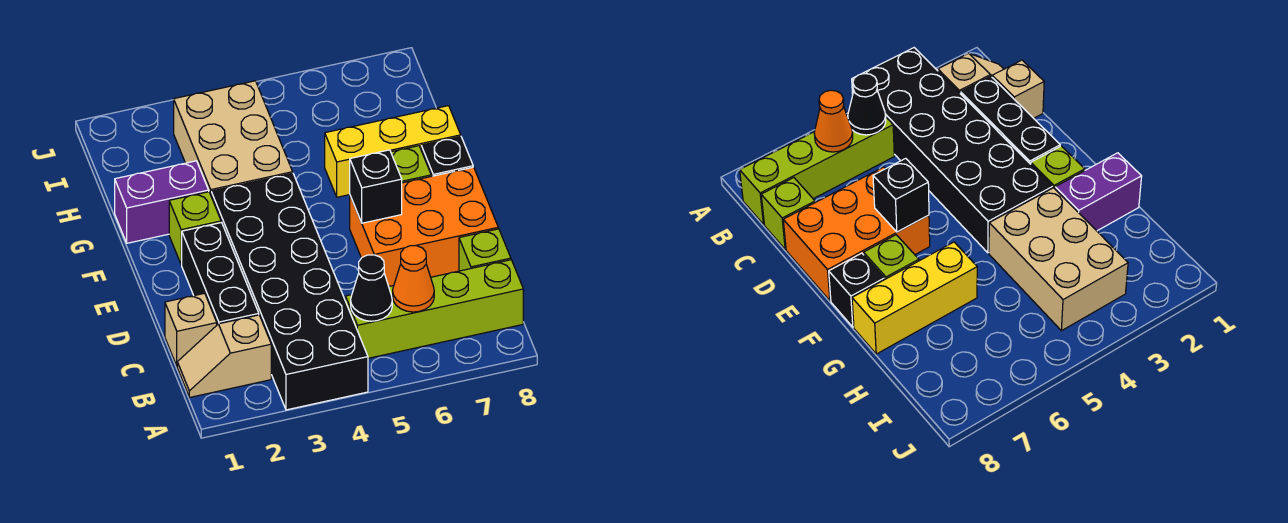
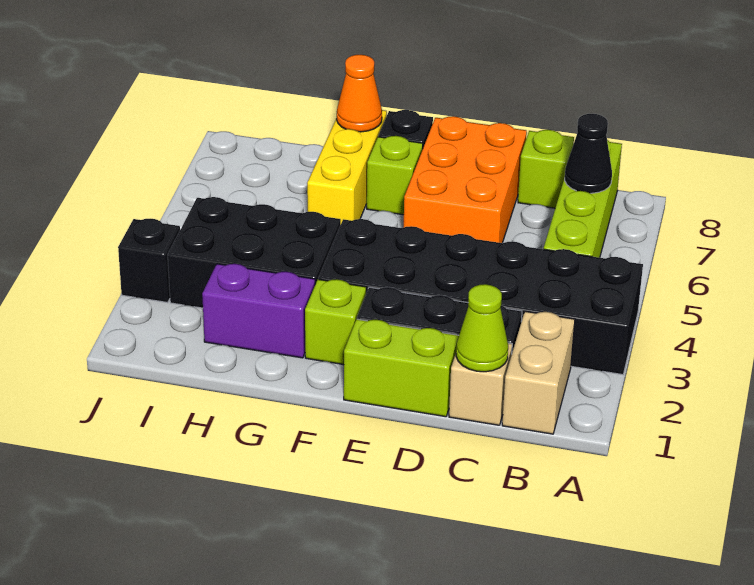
tan slope B1:B2 level 1 top 2 -> tan brick B1:B2 level 1
black cone B5 level 2 -> black cone B7 level 2
orange cone B6 level 2 -> orange cone G8 level 2
none -> lime cone C1 level 2
none -> lime brick D1:E1 level 1
black brick E6 level 2 -> black brick J3 level 1
purple brick G1:G2 level 1 -> purple brick G2:H2 level 1
tan brick G3:I4 level 1 -> black brick G3:I4 level 1

